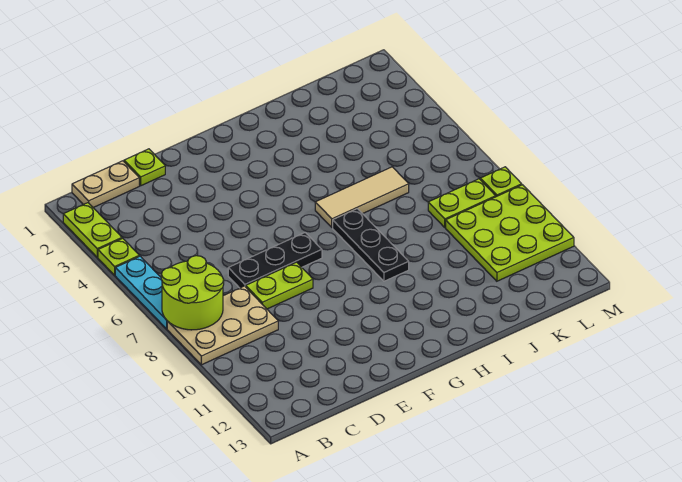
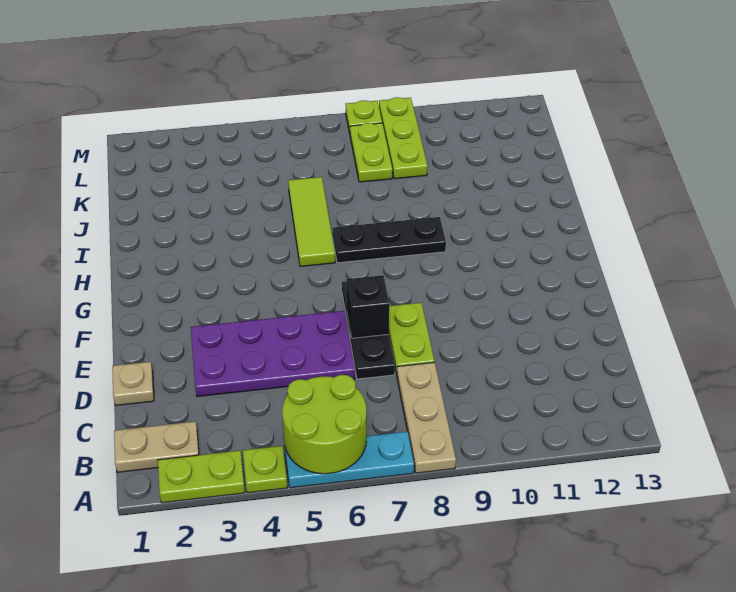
lime round brick A7:B8 level 2 -> lime round brick A5:B6 level 2
tan plate A8:C9 level 1 -> tan plate A8:C8 level 1
tan plate B1:C1 level 1 -> tan plate B1:B2 level 1
lime plate D1 level 1 -> tan plate D1 level 1
none -> purple plate D3:E6 level 1
none -> black brick E7 level 2
tan tile H6:J6 level 1 -> lime tile H6:J6 level 1
lime plate K9:M11 level 1 -> lime plate K9:M9 level 1

